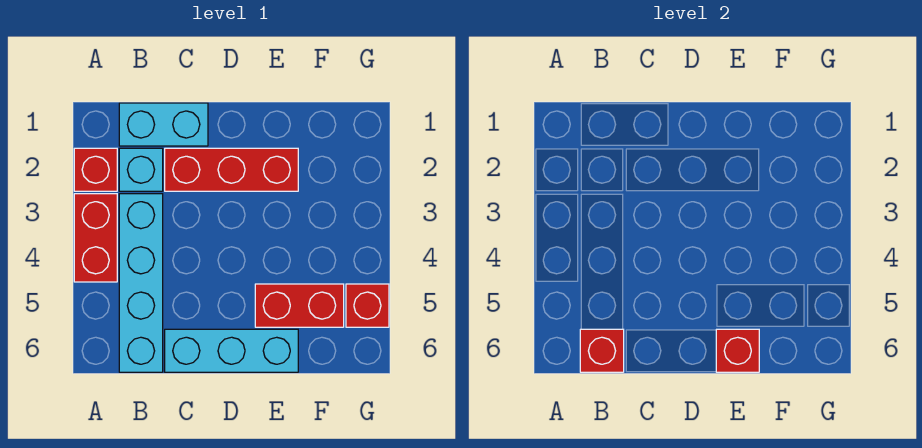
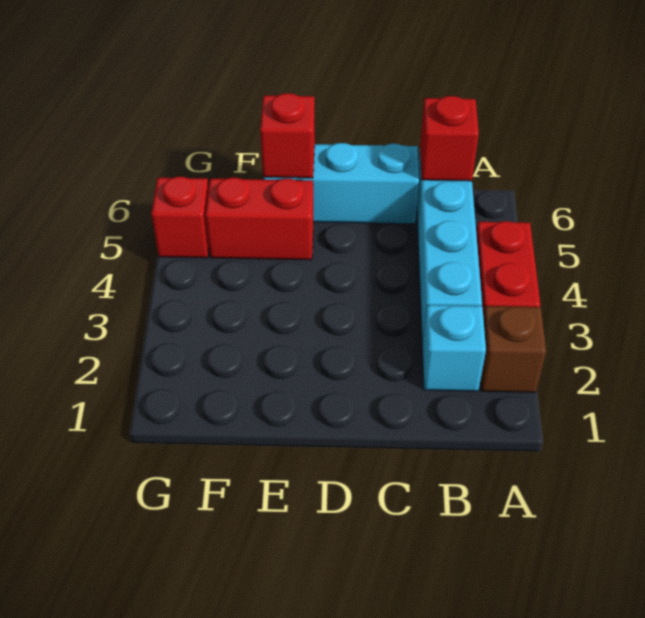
red brick A2 level 1 -> brown brick A2 level 1
cyan brick B1:C1 level 1 -> none
red brick C2:E2 level 1 -> none

